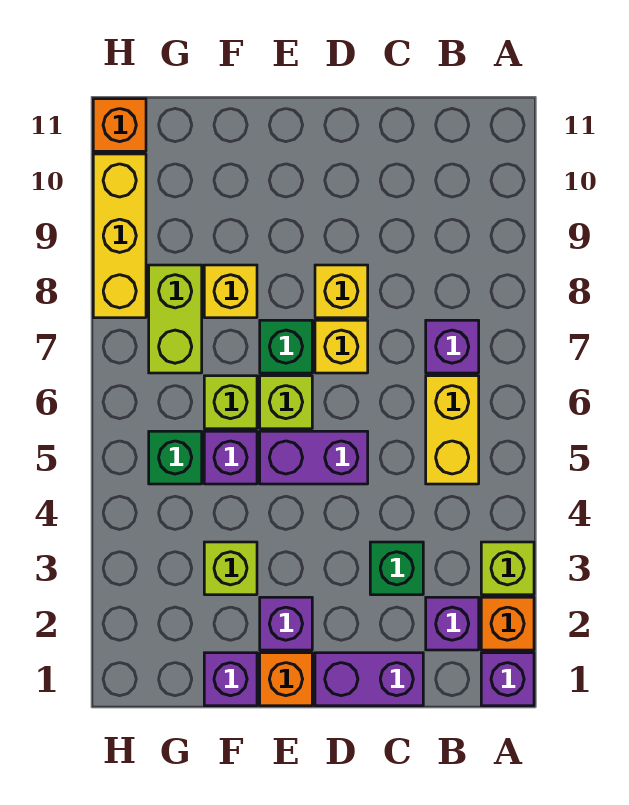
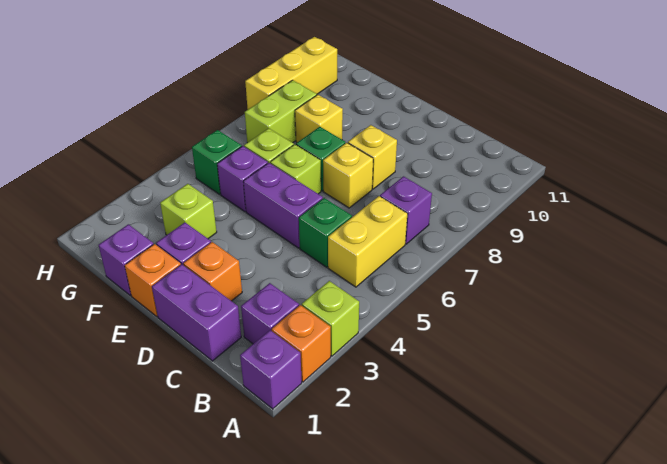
green brick C3 level 1 -> green brick C5 level 1
orange brick H11 level 1 -> orange brick D2 level 1

